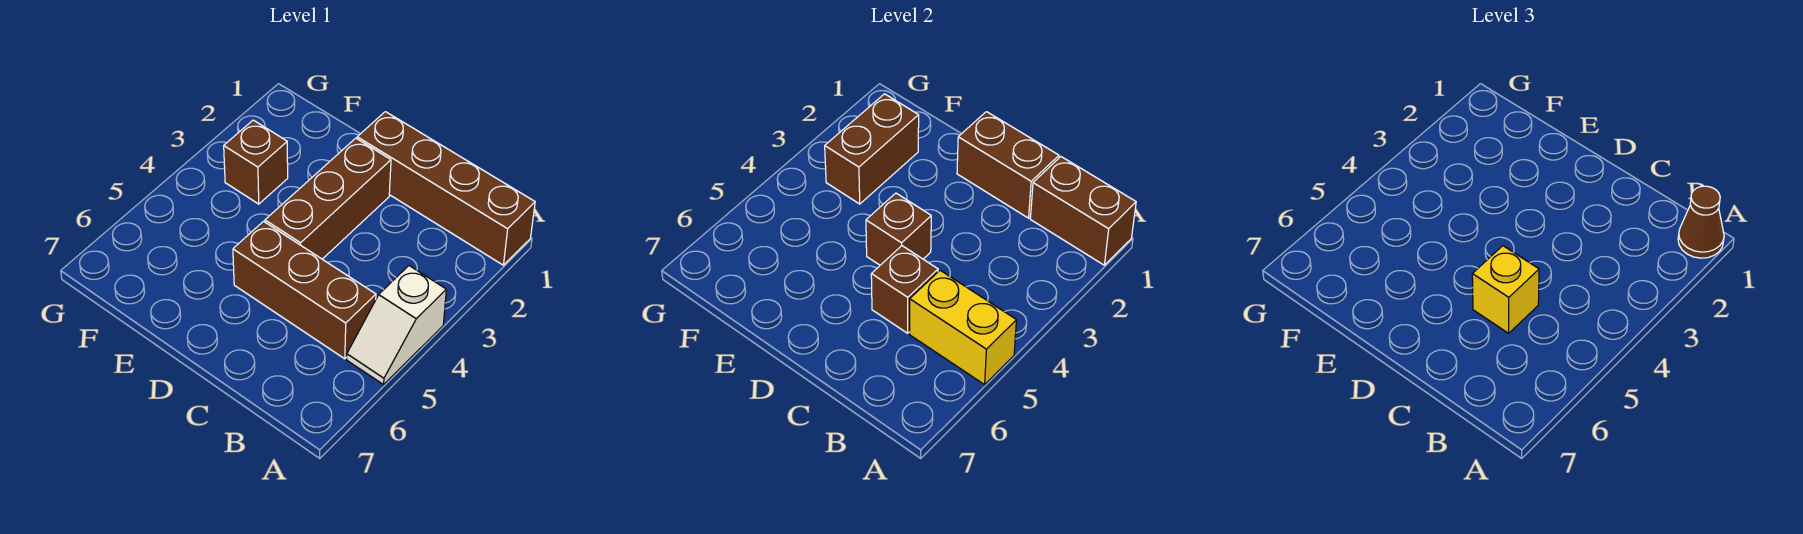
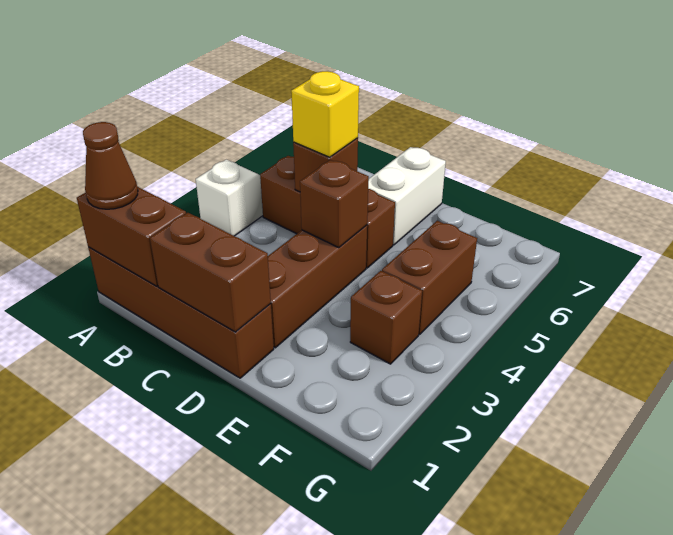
yellow brick A5:B5 level 2 -> none
none -> white brick D6:D7 level 1
brown brick F2:F3 level 2 -> brown brick F4:F5 level 1

